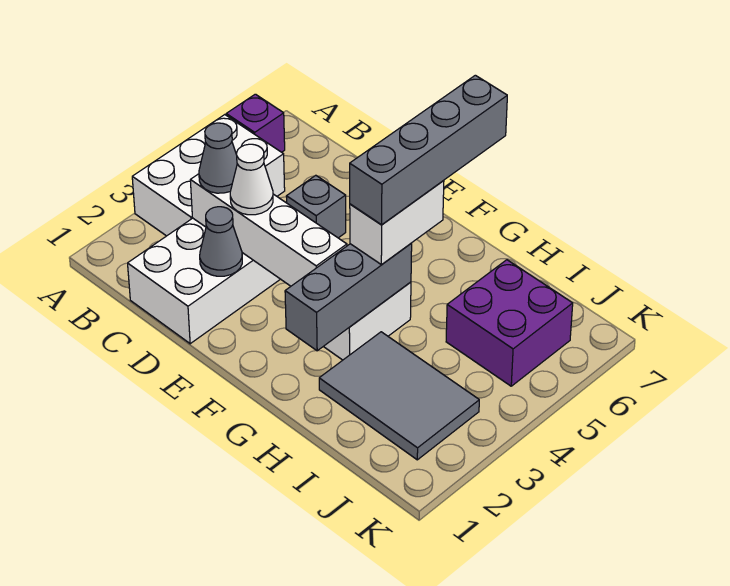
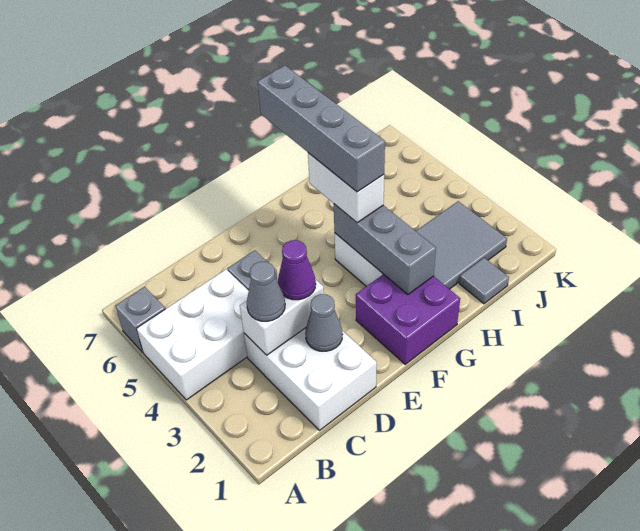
white brick A3:B5 level 1 -> white brick A4:C5 level 1
purple brick A6 level 1 -> grey brick A6 level 1
white brick C3:F3 level 2 -> white brick C3:D3 level 2
white cone D3 level 3 -> purple cone D3 level 3
none -> grey tile I1 level 1
purple brick I5:J6 level 1 -> purple brick F1:G2 level 1

